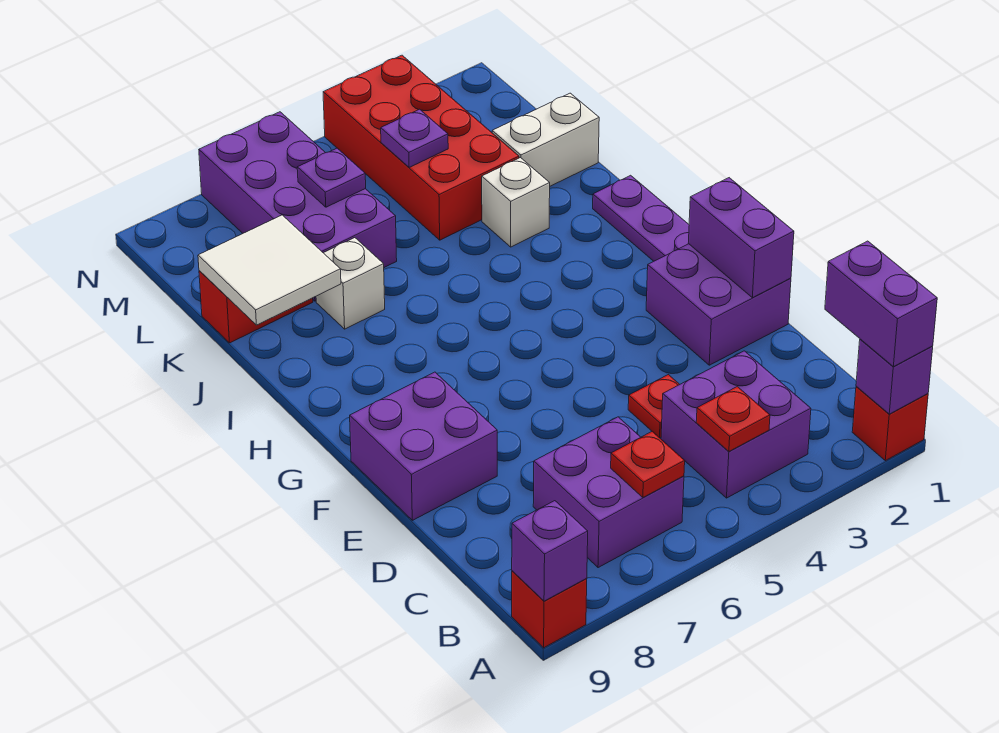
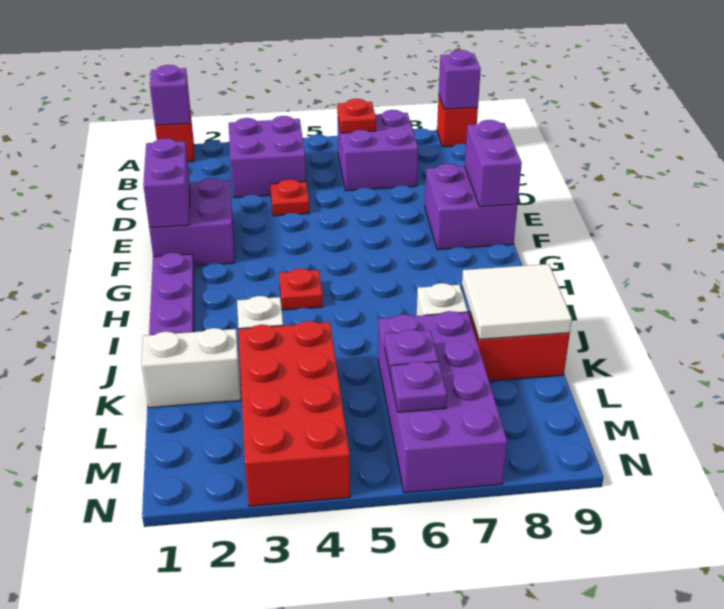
purple brick A1:B1 level 3 -> purple brick E9:F9 level 2
red plate B4 level 2 -> red plate H4 level 1
purple plate L4 level 2 -> purple plate M6 level 2

